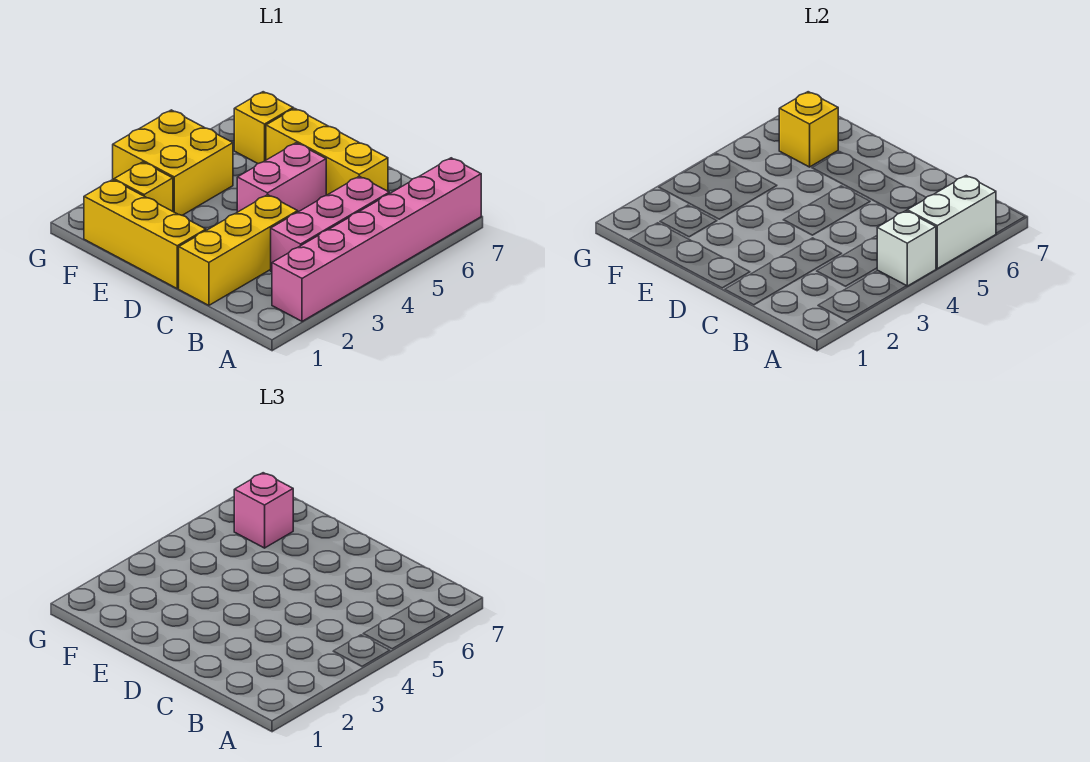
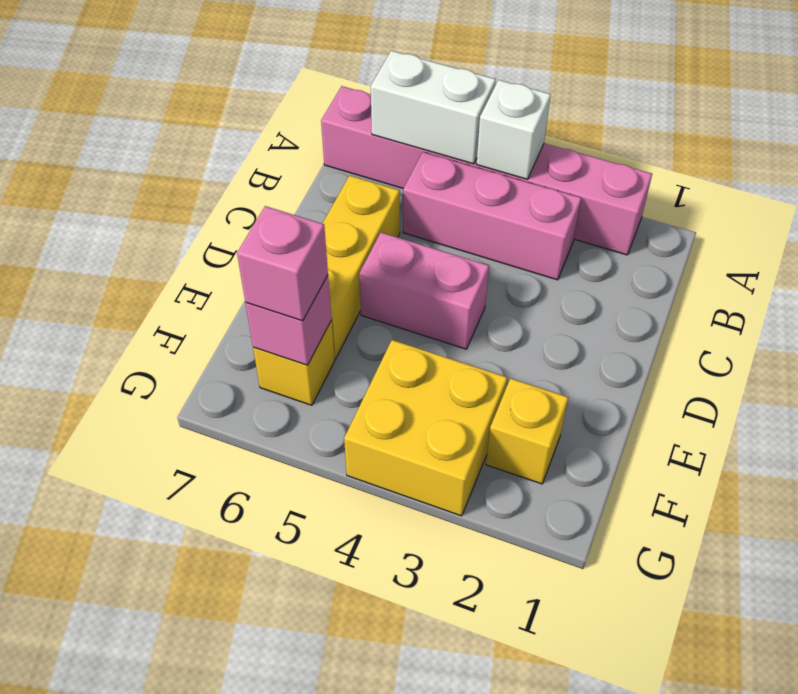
yellow brick C1:C3 level 1 -> none
yellow brick D1:F1 level 1 -> none
yellow brick F6 level 2 -> pink brick F6 level 2

